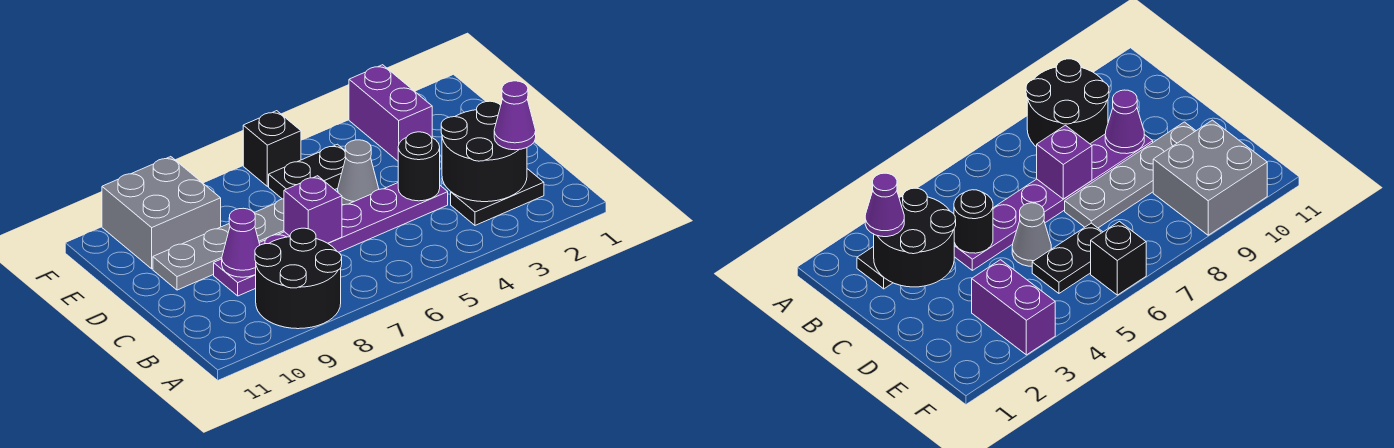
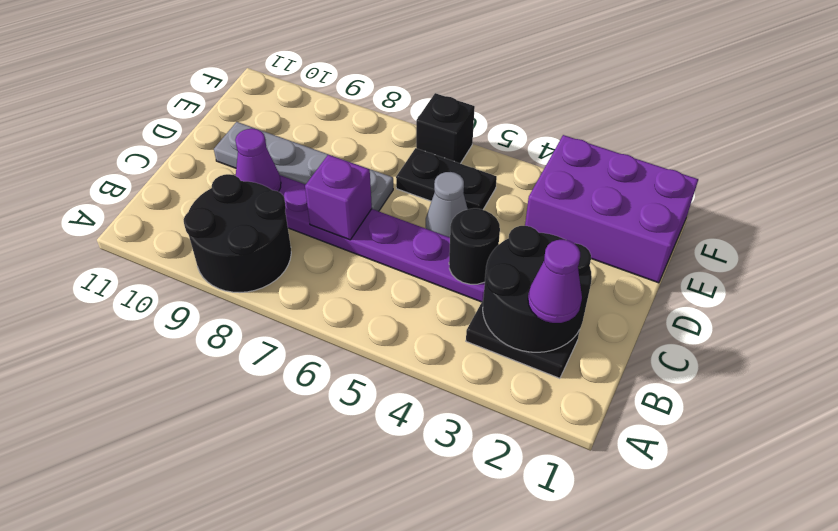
purple brick E3:F3 level 1 -> purple brick E1:F3 level 1
grey brick E9:F10 level 1 -> none

